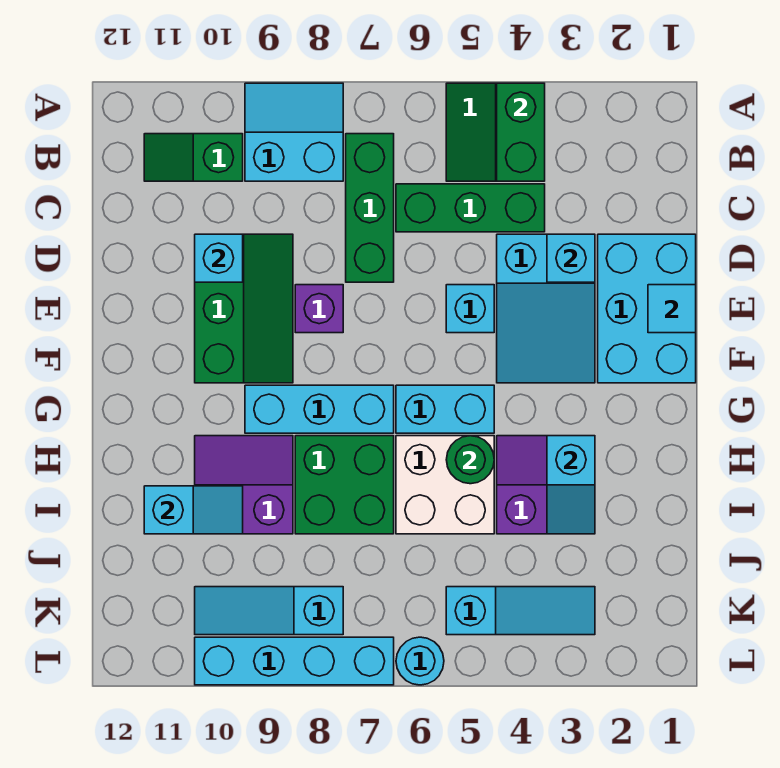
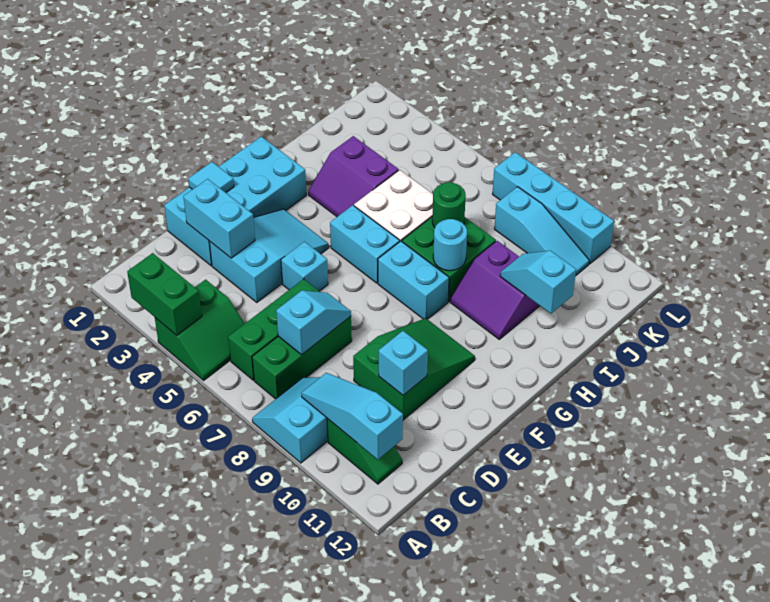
green brick A4:B4 level 2 -> green brick A3:A4 level 2
cyan slope A8:B9 level 1 top B -> cyan slope A8:B9 level 1 top 9
green brick C4:C6 level 1 -> green brick B6:D6 level 1
cyan brick D1:F2 level 1 -> cyan brick D1:G2 level 1
cyan brick D3 level 2 -> cyan brick D2:D3 level 2
green slope D9:F10 level 1 top 10 -> green slope D9:F10 level 1 top D
purple brick E8 level 1 -> none
cyan brick G7:G9 level 1 -> cyan brick G7:G8 level 1
cyan slope H3:I3 level 2 top H -> cyan slope C7:D7 level 2 top C
green round brick H5 level 2 -> green round brick I7 level 2
cyan slope K3:K5 level 1 top 5 -> cyan slope B9:B11 level 2 top 11
cyan round brick L6 level 1 -> cyan round brick H8 level 2

